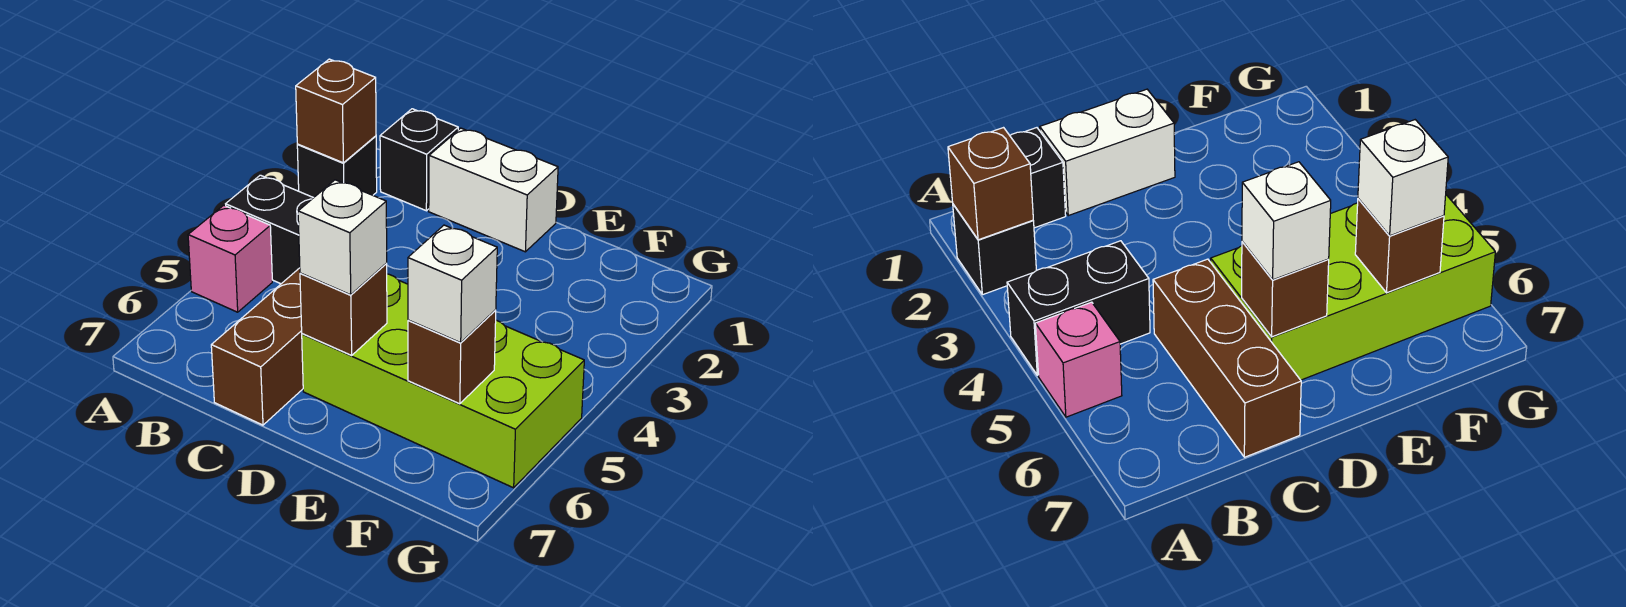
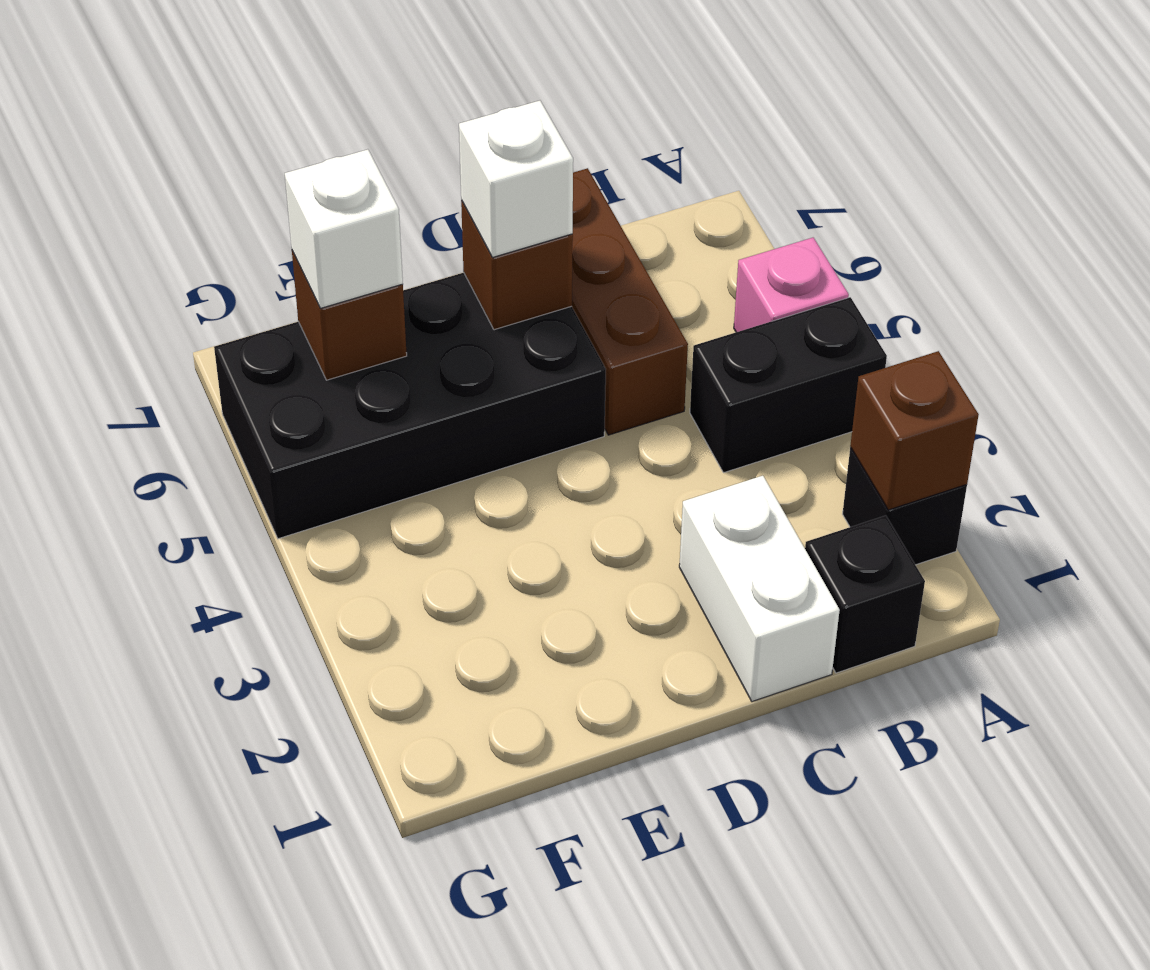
white brick C1:D1 level 1 -> white brick C1:C2 level 1
lime brick D5:G6 level 1 -> black brick D5:G6 level 1

